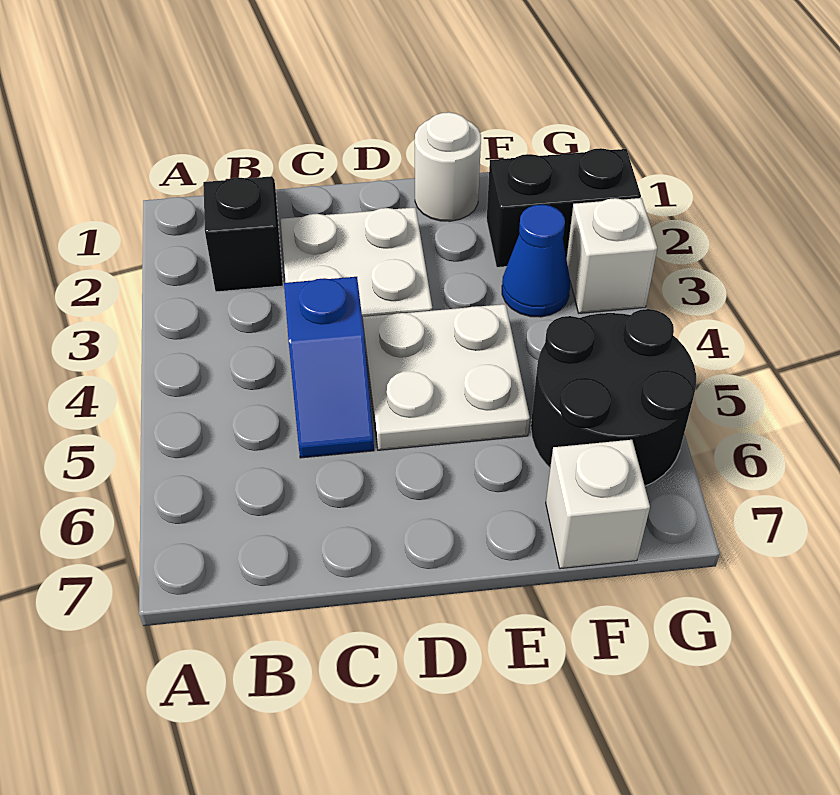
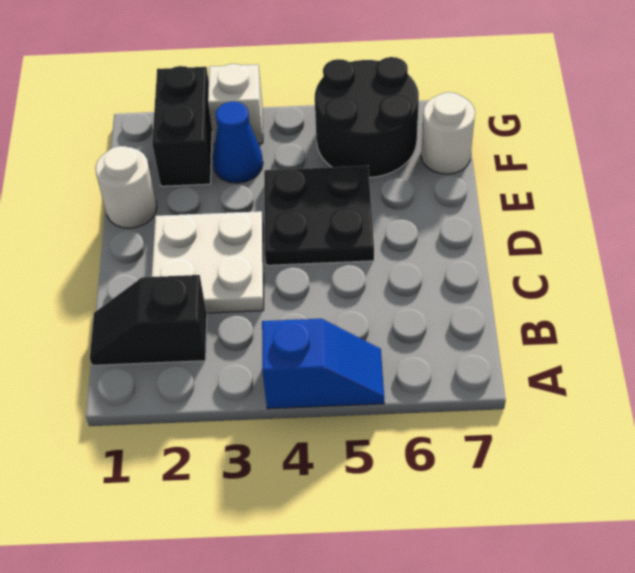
blue slope C4:C5 level 1 top 4 -> blue slope A4:A5 level 1 top 4
white plate D4:E5 level 1 -> black plate D4:E5 level 1
white brick F7 level 1 -> white round brick F7 level 1

